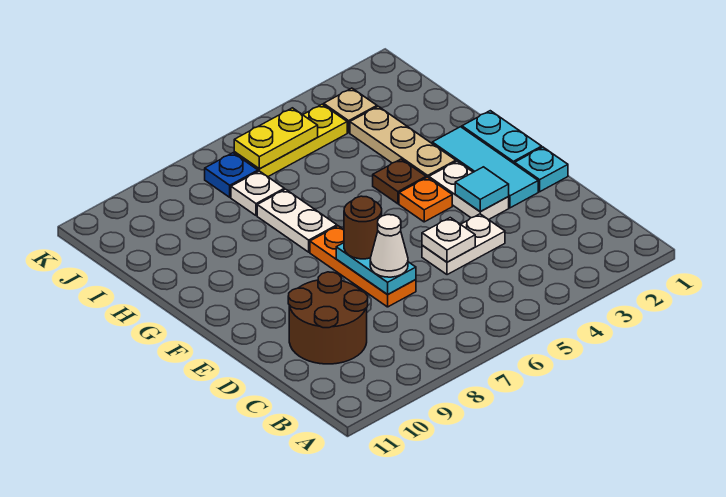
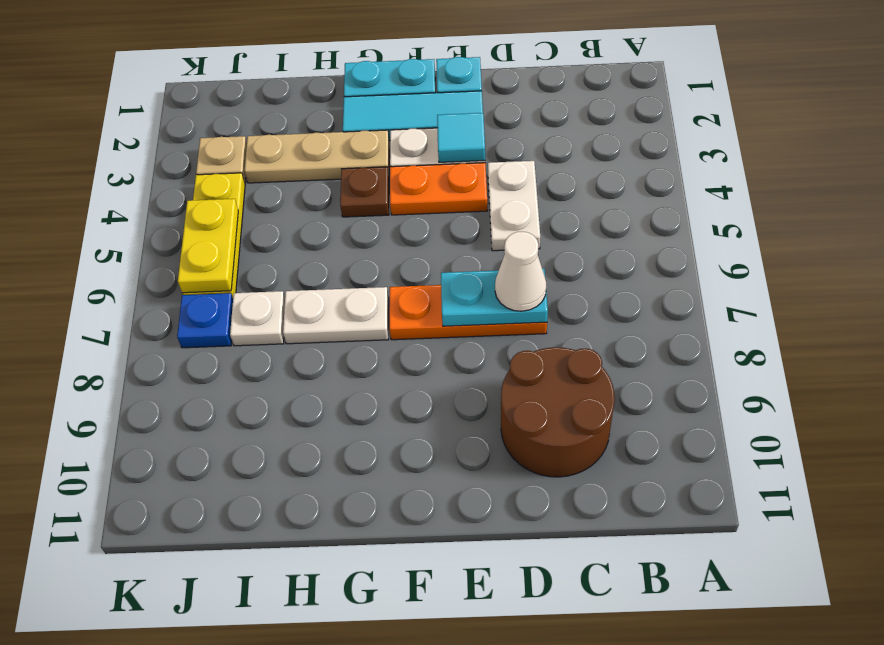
white plate D5 level 2 -> none
brown round brick E7 level 3 -> none
orange plate F4 level 1 -> orange plate E4:F4 level 1

